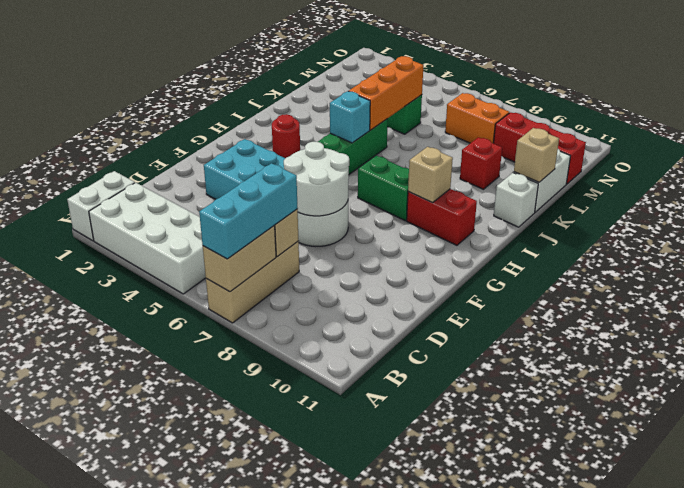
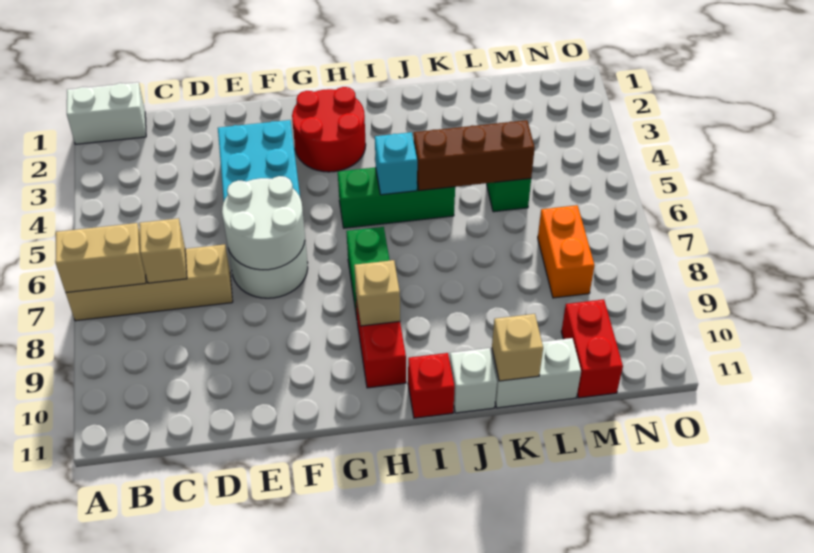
white brick A2:B5 level 1 -> none
tan brick A7:C7 level 1 -> tan brick A7:D7 level 1
cyan brick A7:C7 level 3 -> none
red round brick H3 level 1 -> red round brick G2:H3 level 1
orange brick J5:L5 level 2 -> brown brick J5:L5 level 2
red brick K9 level 1 -> red brick I11 level 1
red brick M9:M11 level 1 -> red brick M10:M11 level 1

